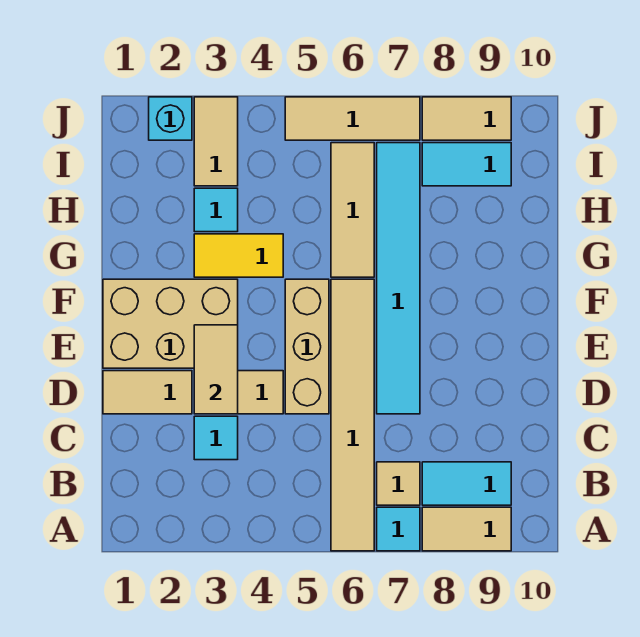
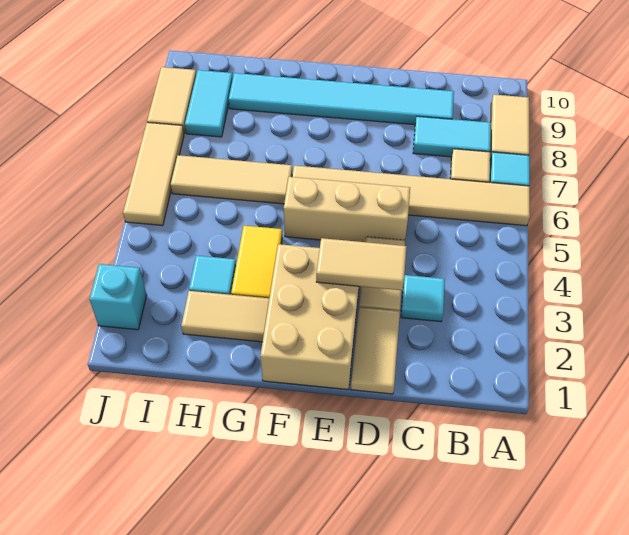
cyan tile B8:B9 level 1 -> cyan tile B8:C8 level 1
cyan tile D7:I7 level 1 -> cyan tile C9:H9 level 1
tan tile I3:J3 level 1 -> tan tile G2:H2 level 1

